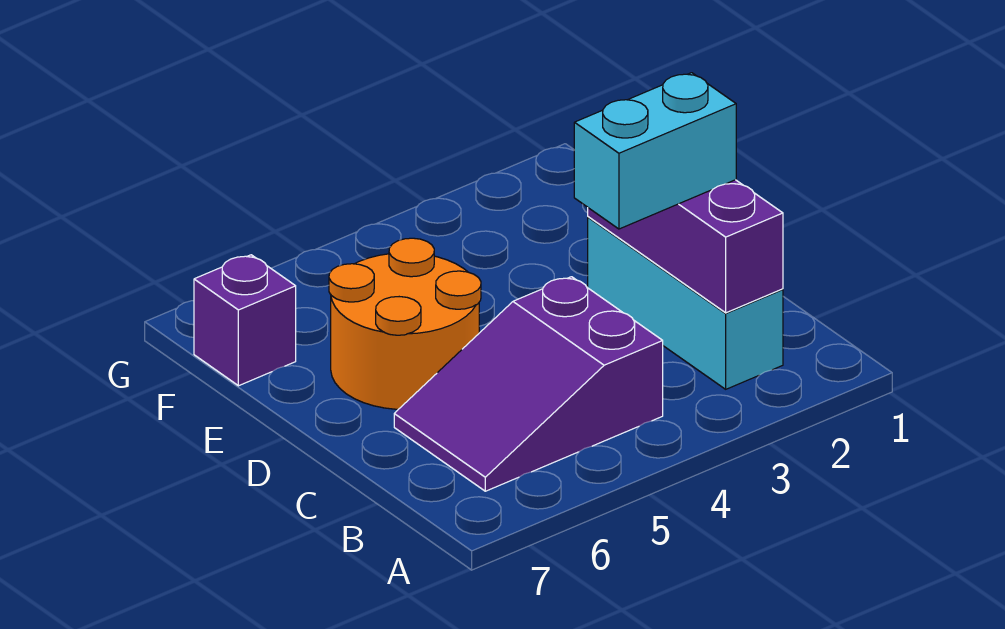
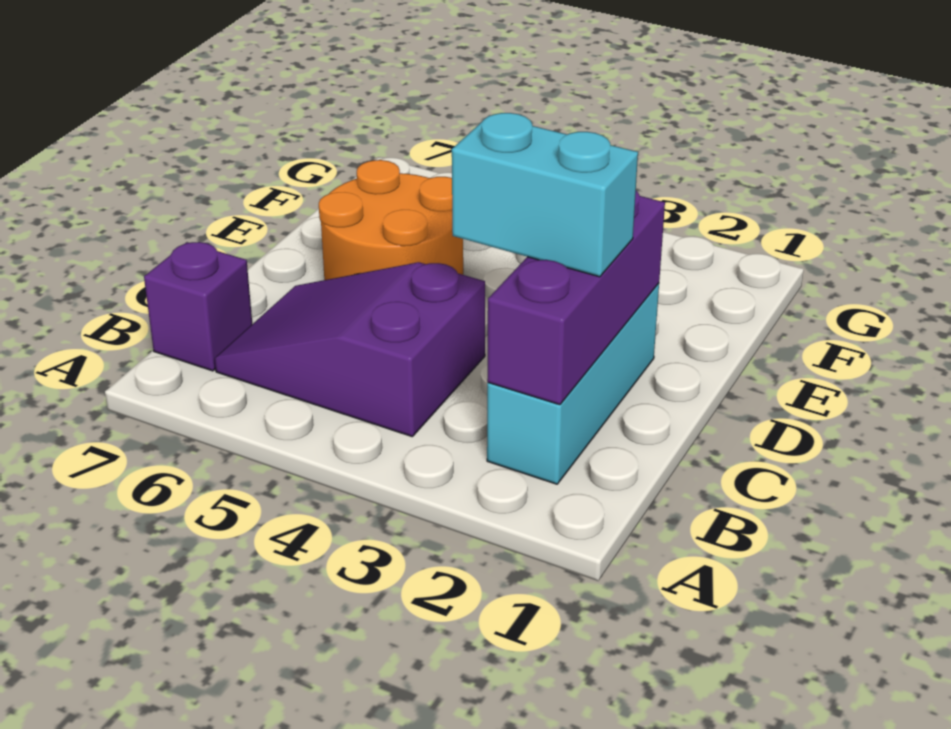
purple brick F7 level 1 -> purple brick B7 level 1

